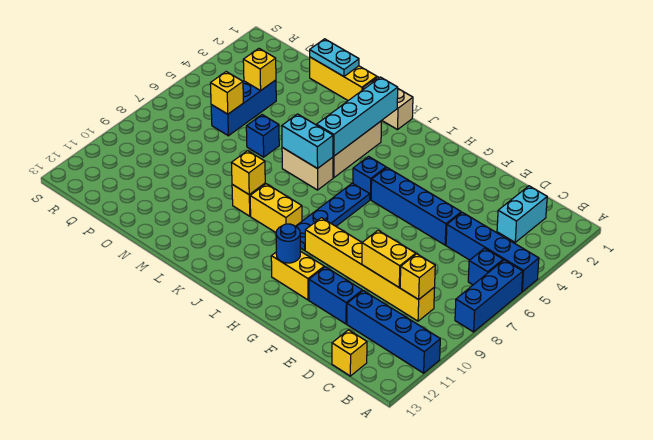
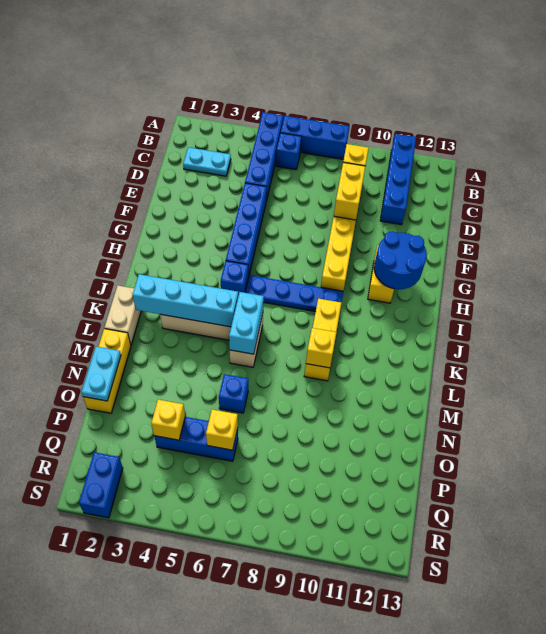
cyan brick C2:C3 level 1 -> cyan plate C2:C3 level 1
yellow brick C13 level 1 -> none
blue brick E11:F11 level 1 -> blue brick R2:S2 level 1
blue round brick H11 level 2 -> blue round brick G11:H12 level 2

